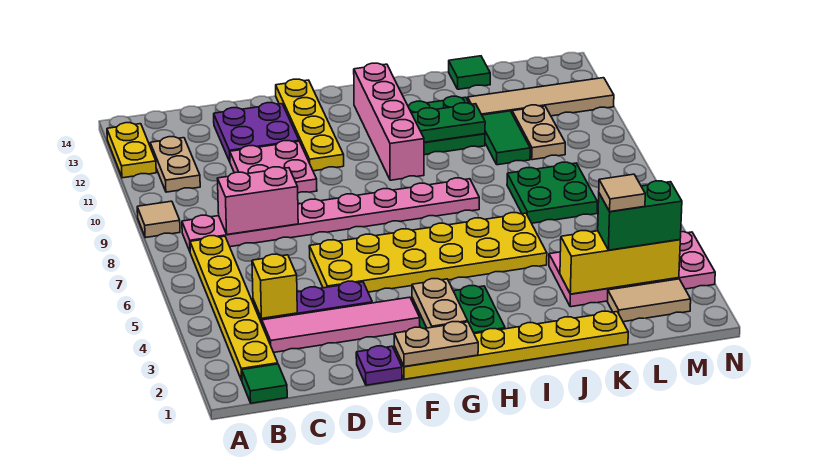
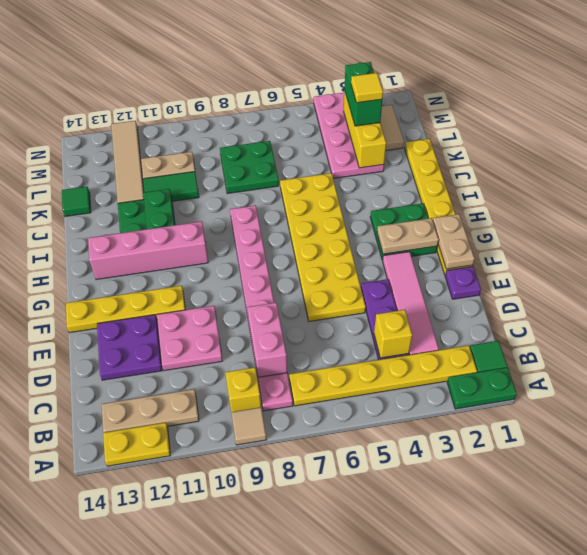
none -> green plate A1:A2 level 1
none -> yellow brick B9 level 1
tan plate B11:B12 level 1 -> tan plate B11:B13 level 1
tan tile L3 level 4 -> yellow tile L3 level 4

